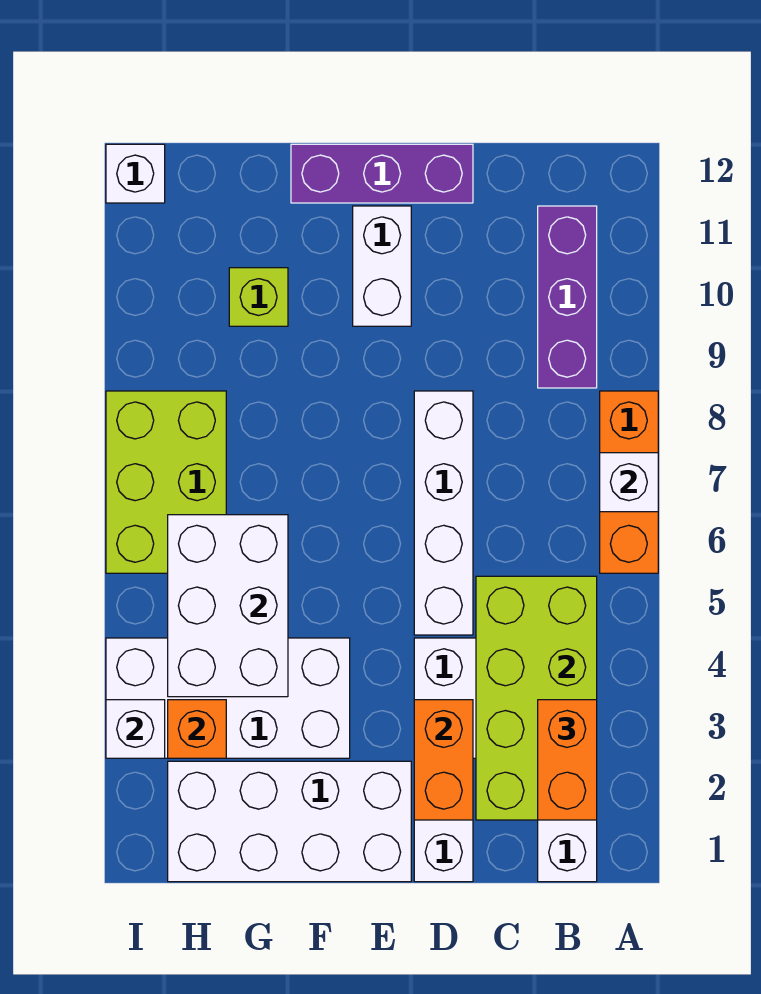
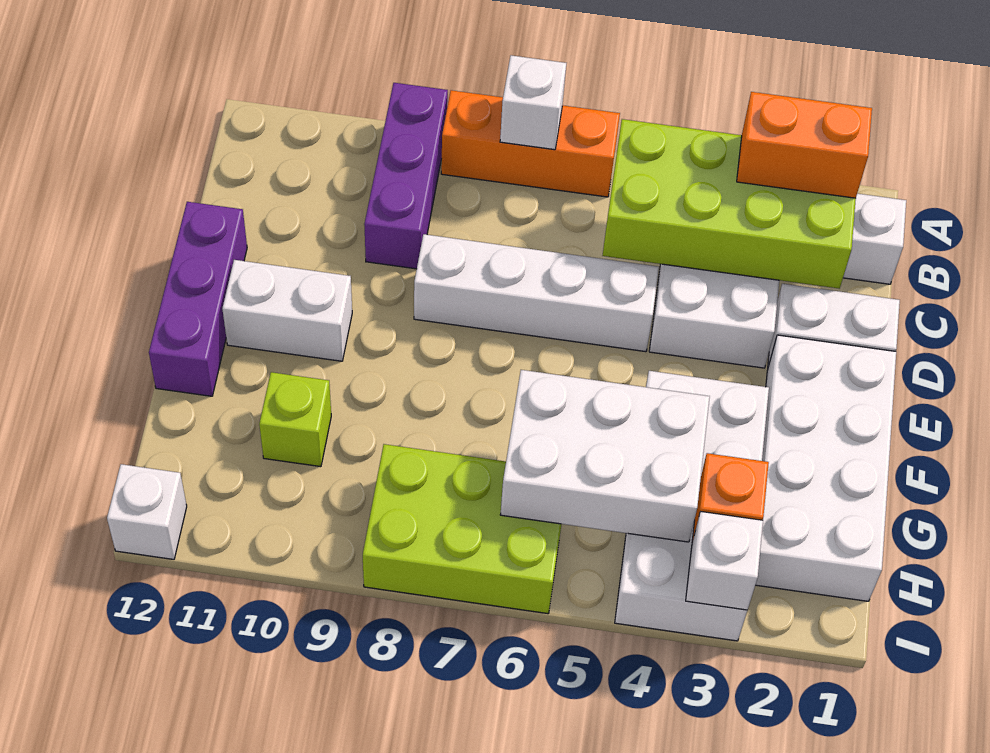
purple brick B9:B11 level 1 -> purple brick A9:C9 level 1
orange brick D2:D3 level 2 -> none

